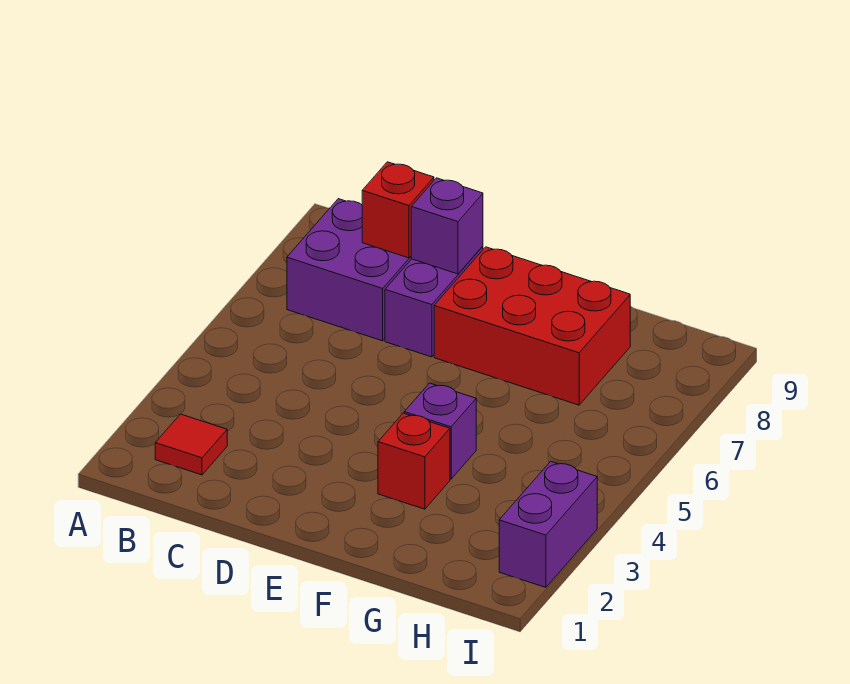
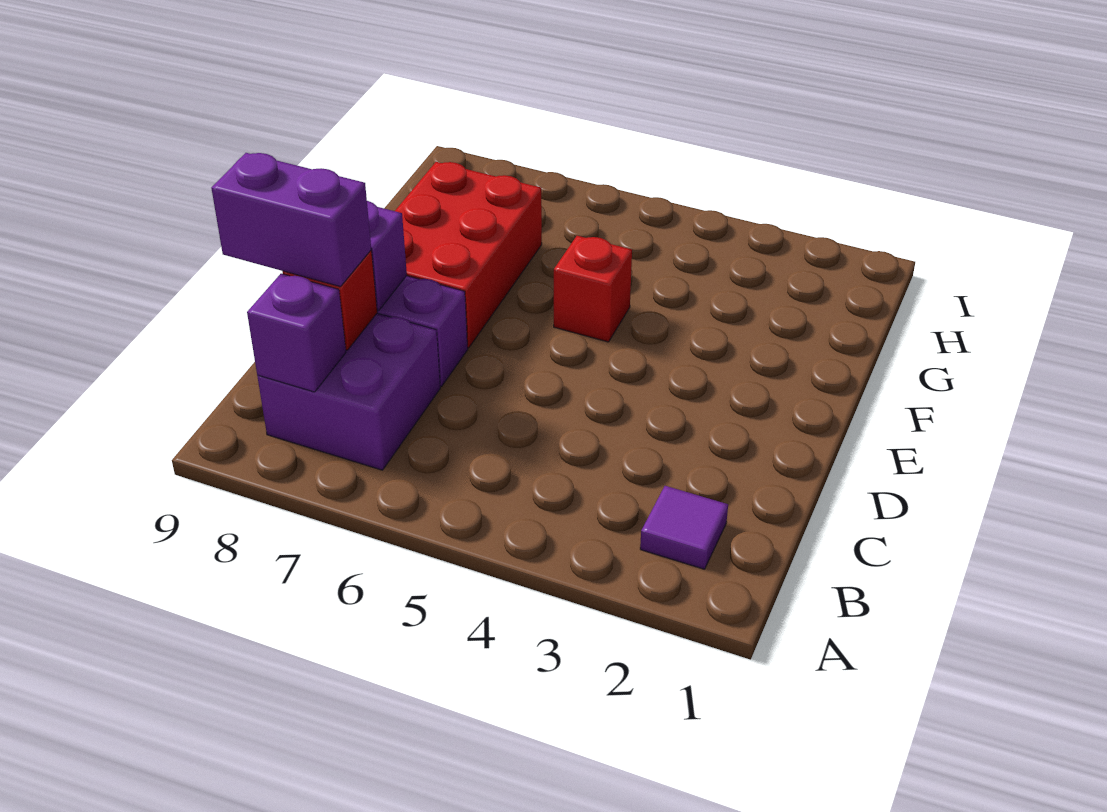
red tile B2 level 1 -> purple tile B2 level 1
red brick F3 level 1 -> red brick F5 level 1
purple brick F4 level 1 -> purple brick B8 level 2
purple brick I2:I3 level 1 -> purple brick C8:C9 level 3

